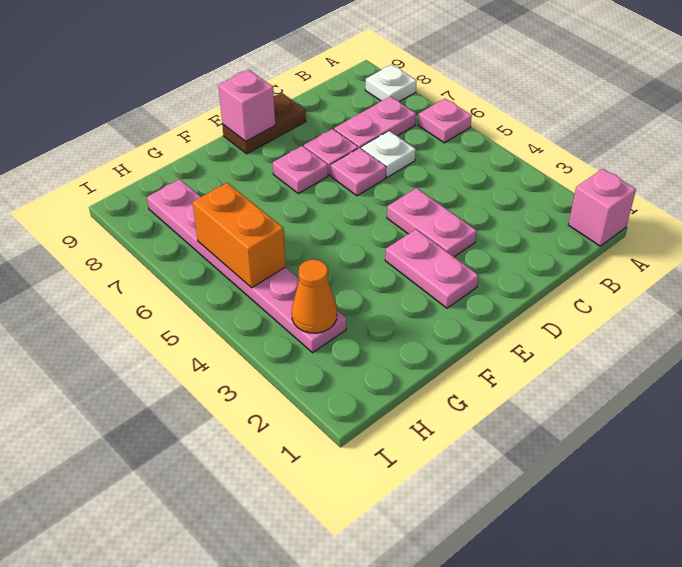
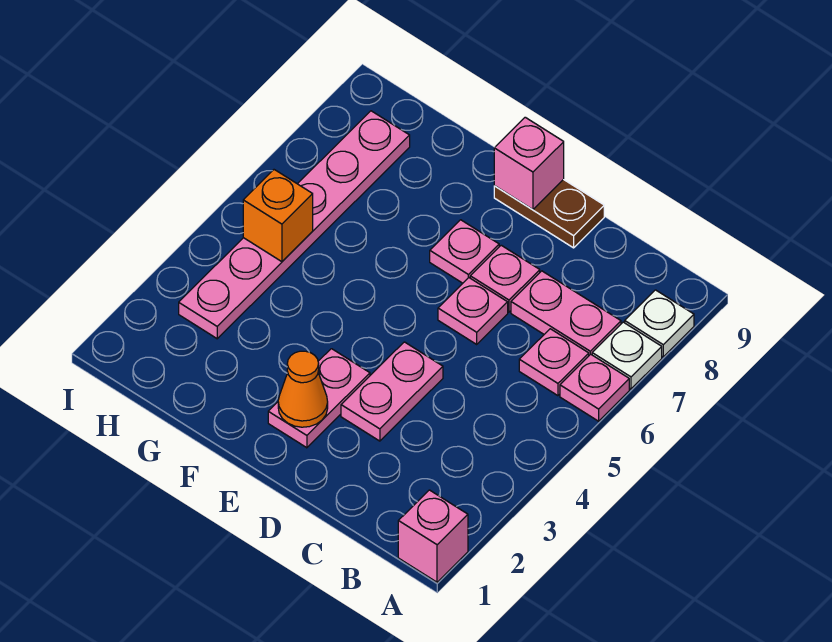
none -> pink plate B6 level 1
white plate C6 level 1 -> white plate A7 level 1
orange cone H3 level 2 -> orange cone E2 level 2
orange brick H5:H6 level 2 -> orange brick H5 level 2

